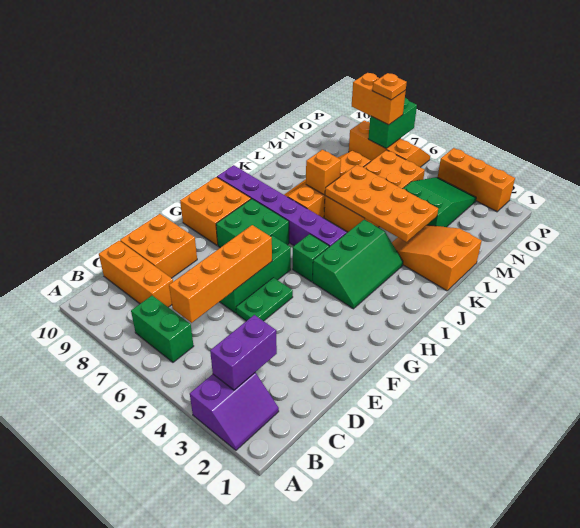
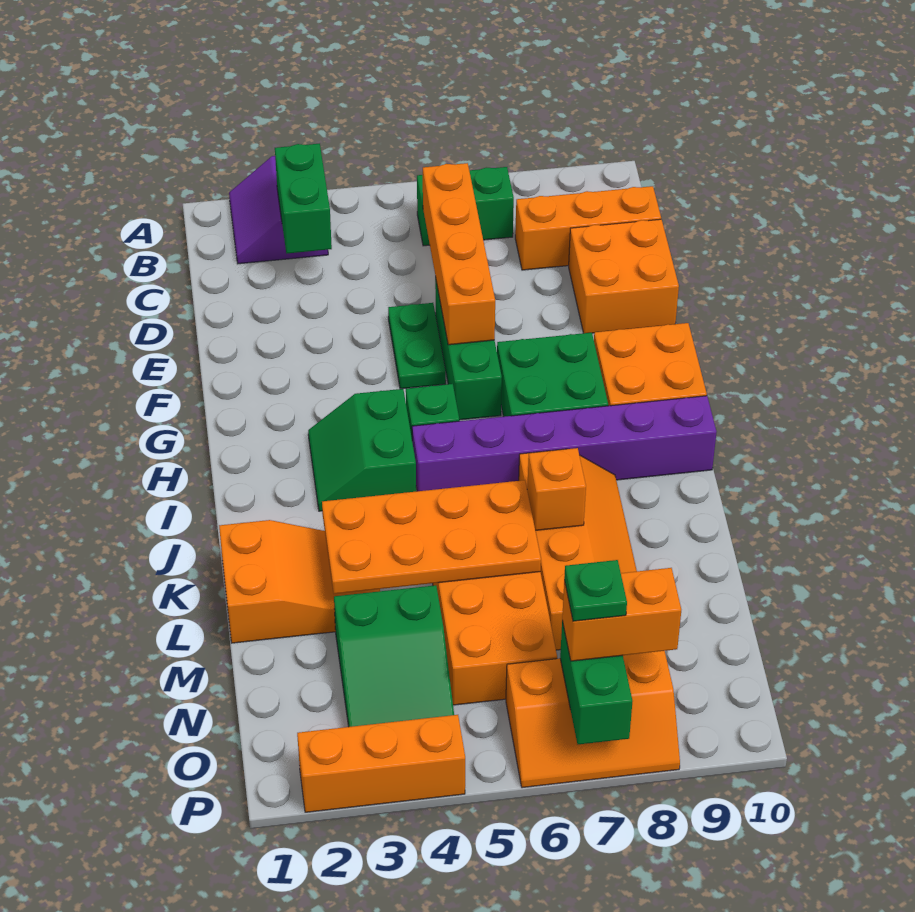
purple brick B3:C3 level 2 -> green brick B3:C3 level 2
green slope H3:J4 level 1 top 4 -> green slope H3:I4 level 1 top 4
orange plate O7 level 4 -> green plate O7 level 4

